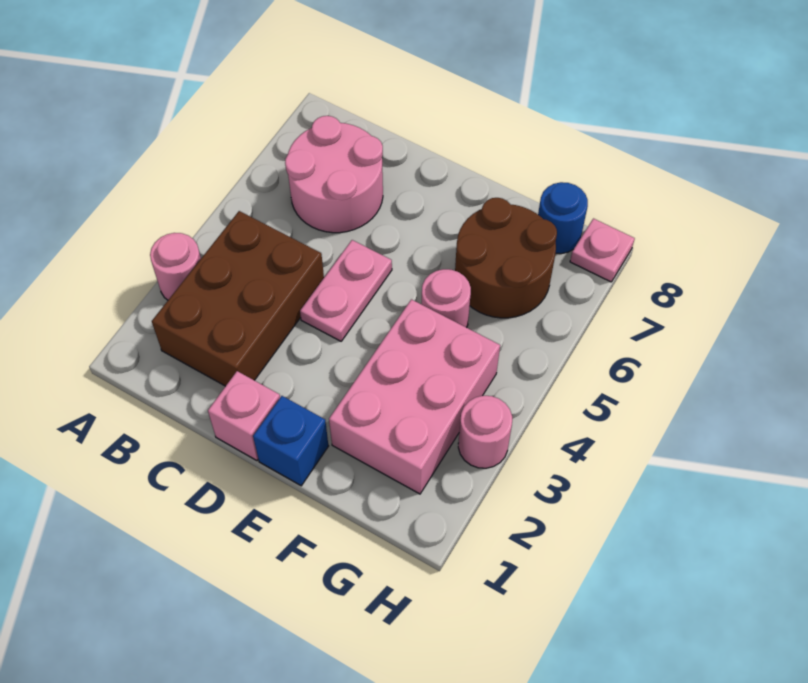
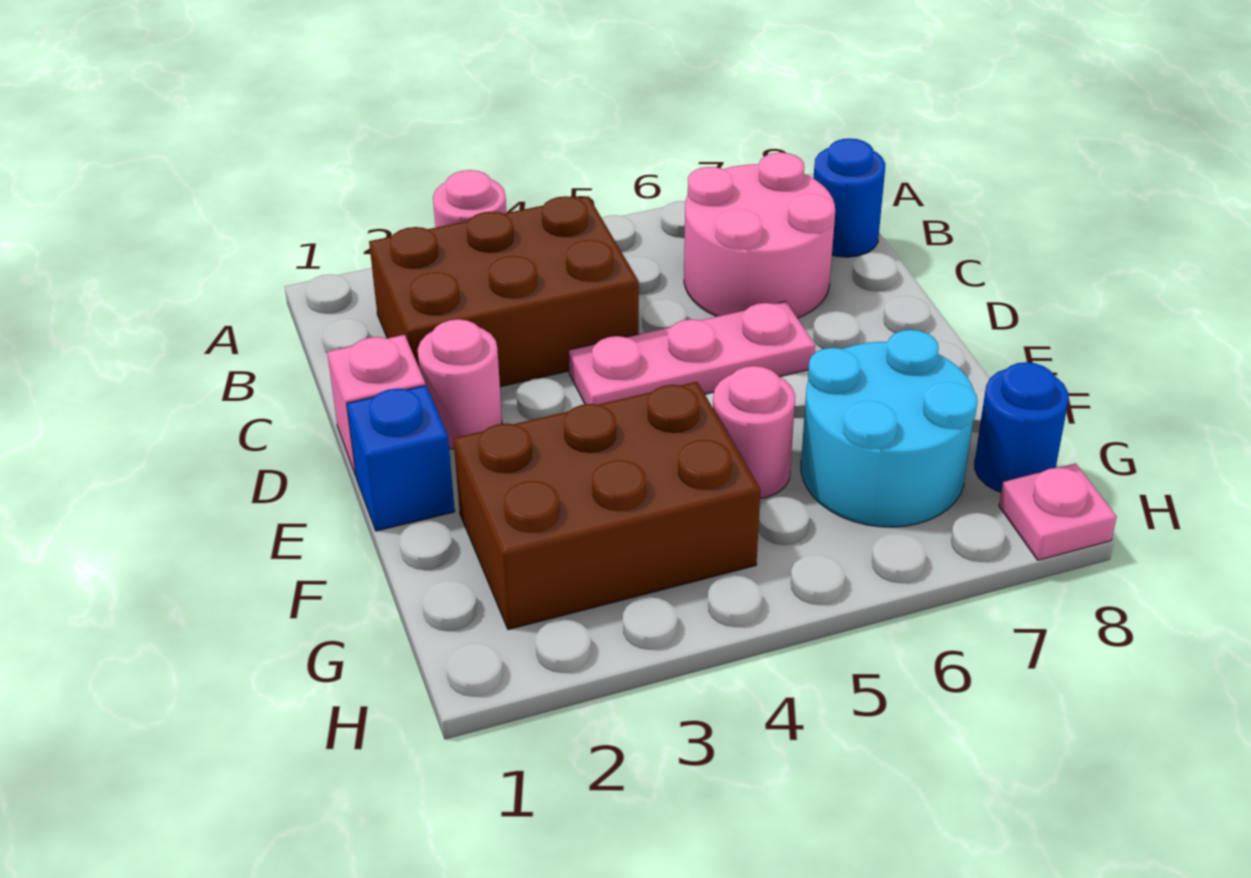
none -> blue round brick B8 level 1
pink plate D4:D5 level 1 -> pink plate D4:D6 level 1
pink brick F2:G4 level 1 -> brown brick F2:G4 level 1
brown round brick F6:G7 level 1 -> cyan round brick F6:G7 level 1
pink round brick H3 level 1 -> pink round brick D2 level 1

